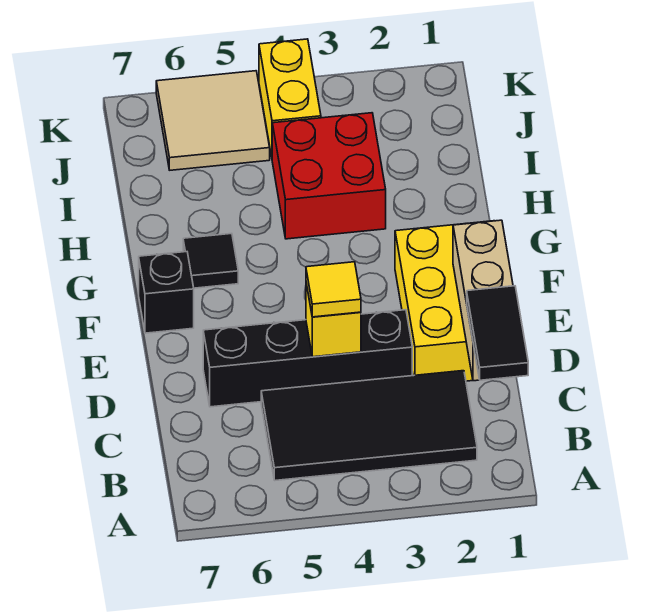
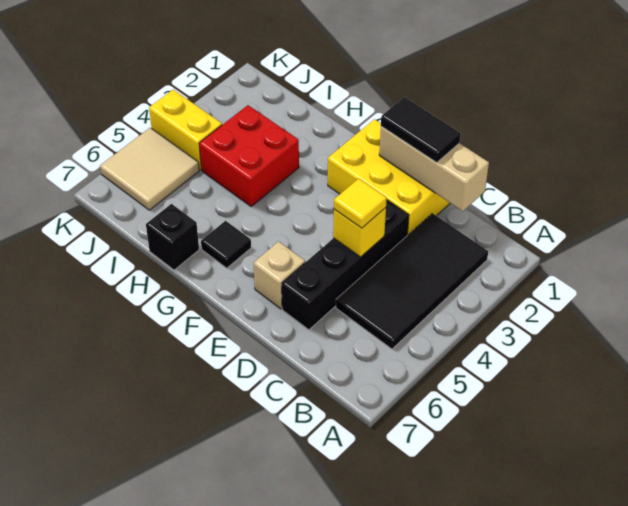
black tile B1:C1 level 3 -> black tile D1:E1 level 3
none -> tan brick E6 level 1
black brick F7 level 1 -> black brick H7 level 1

